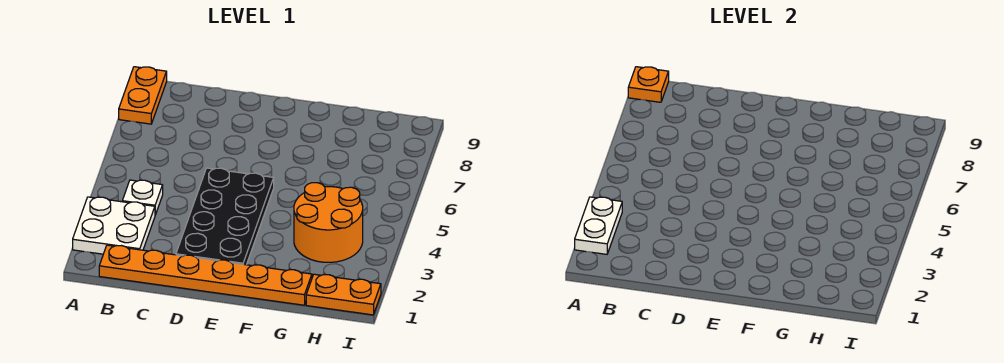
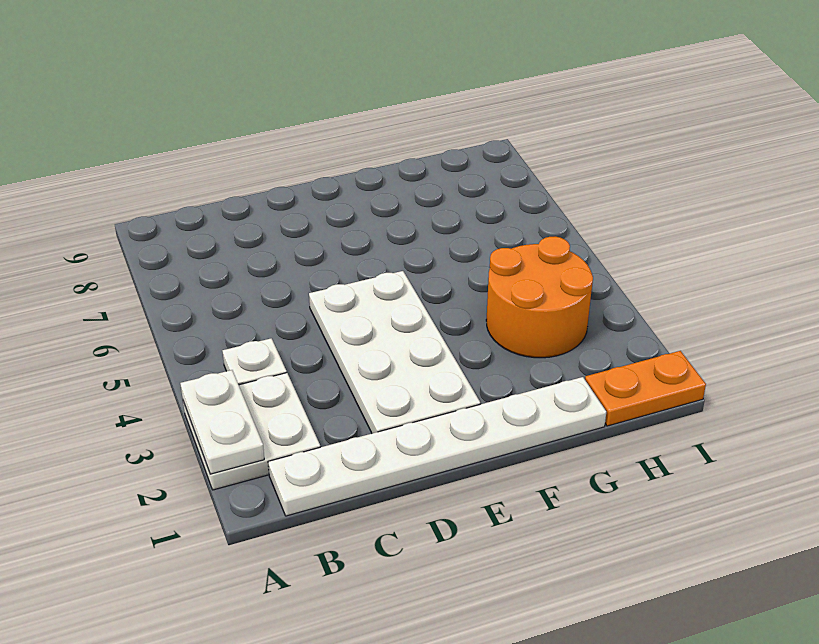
orange plate A8:A9 level 1 -> none
orange plate A9 level 2 -> none
orange plate B1:G1 level 1 -> white plate B1:G1 level 1
black plate D2:E5 level 1 -> white plate D2:E5 level 1

